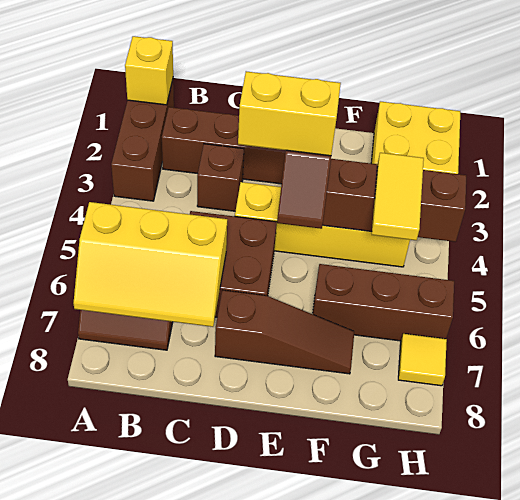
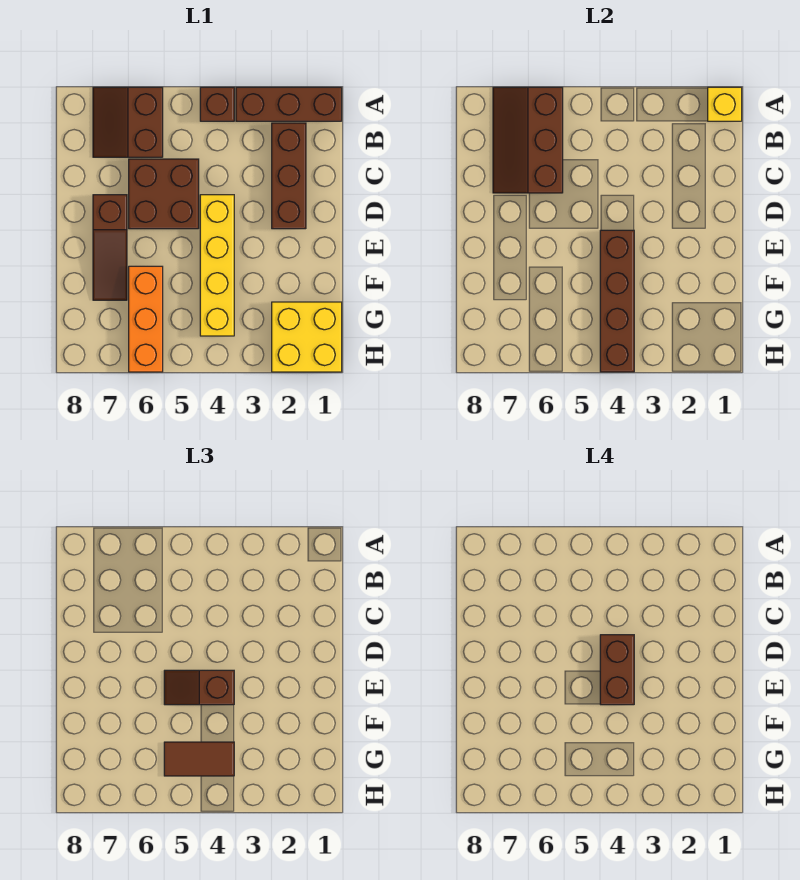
yellow slope A6:C7 level 2 top 6 -> brown slope A6:C7 level 2 top 6
brown brick C3 level 1 -> brown brick A4 level 1
yellow brick D4:E4 level 4 -> brown brick D4:E4 level 4
brown brick F6:H6 level 1 -> orange brick F6:H6 level 1
yellow tile G4:G5 level 3 -> brown tile G4:G5 level 3
yellow tile H7 level 1 -> none

